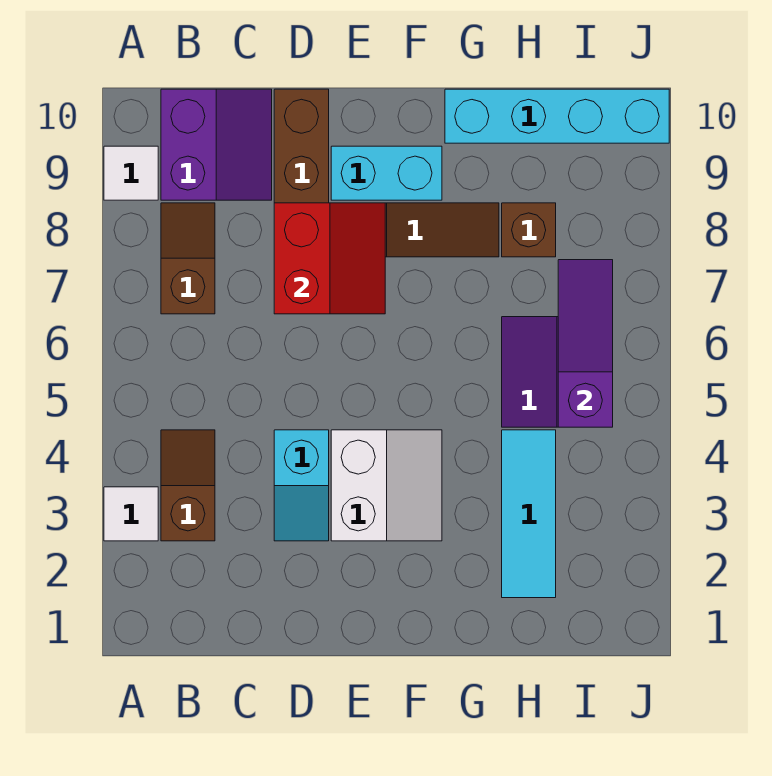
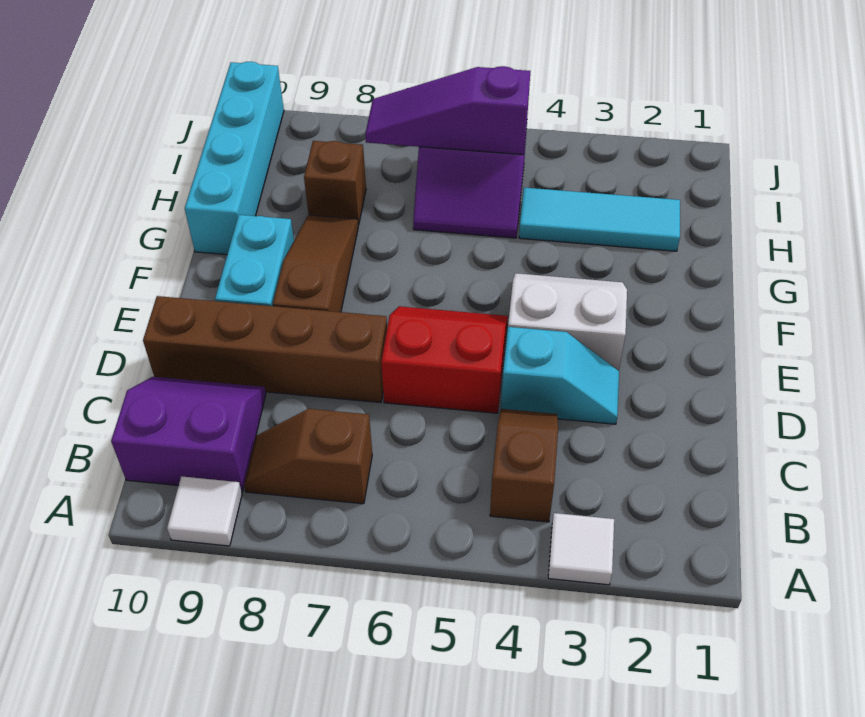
brown slope B3:B4 level 1 top 3 -> brown slope B4:C4 level 1 top B
red slope D7:E8 level 2 top D -> red slope D5:E6 level 1 top D

